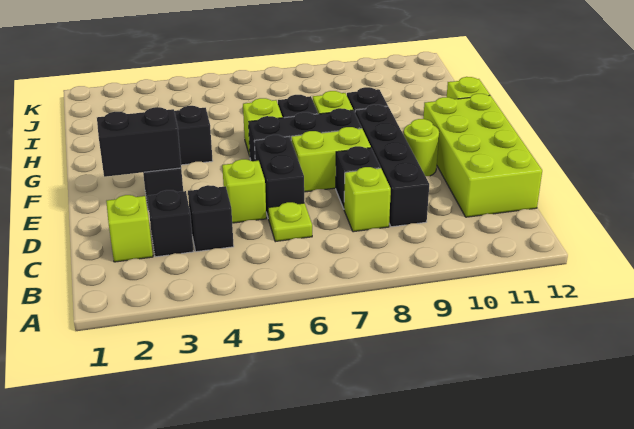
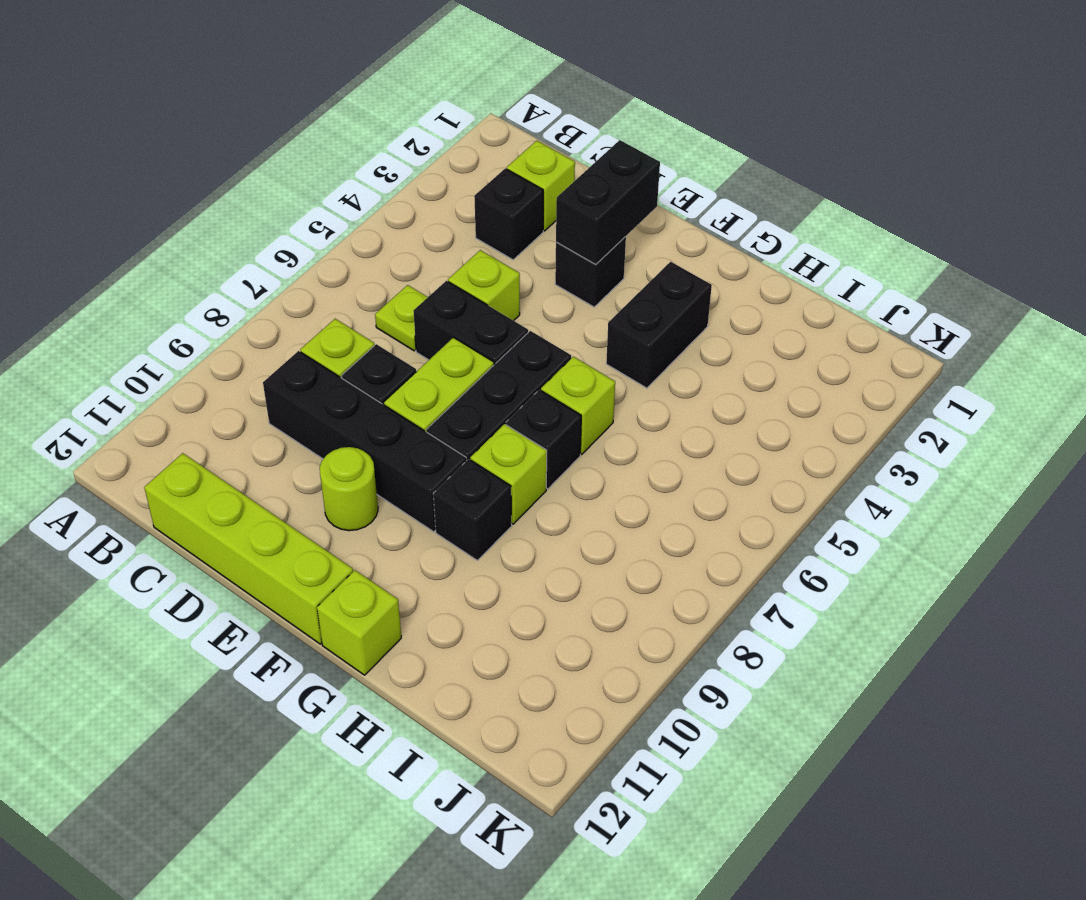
black brick C4 level 1 -> none
lime brick C11:F12 level 1 -> lime brick C12:F12 level 1

